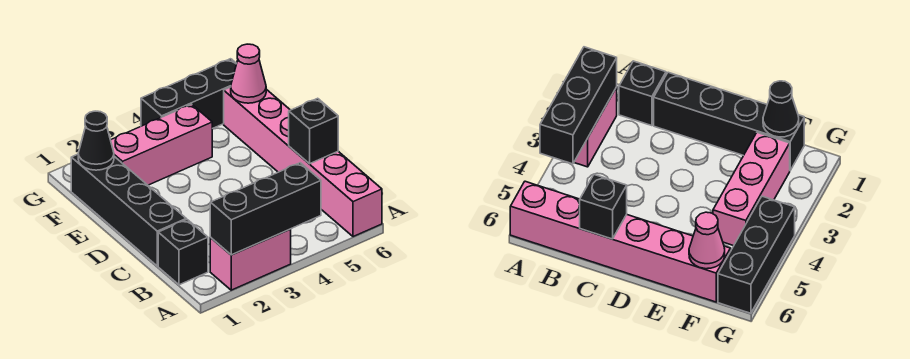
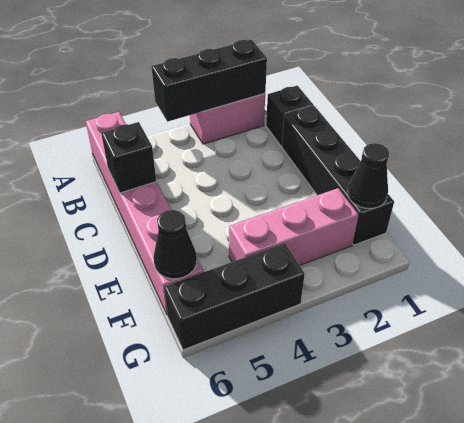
pink cone F6 level 2 -> black cone F6 level 2

